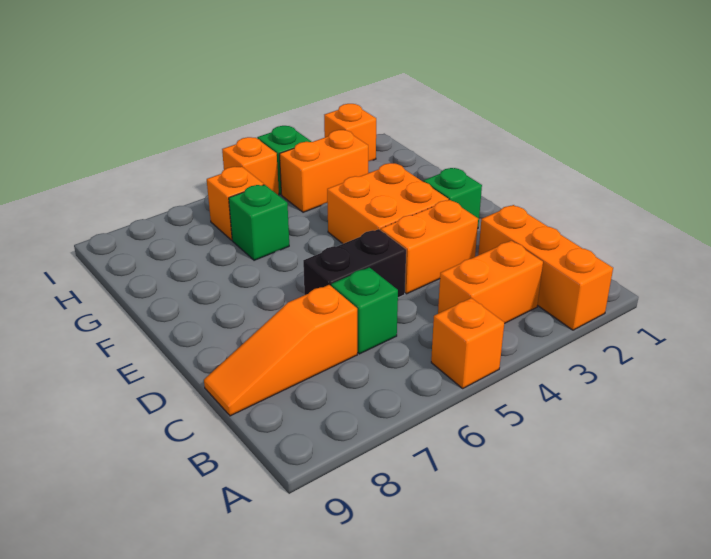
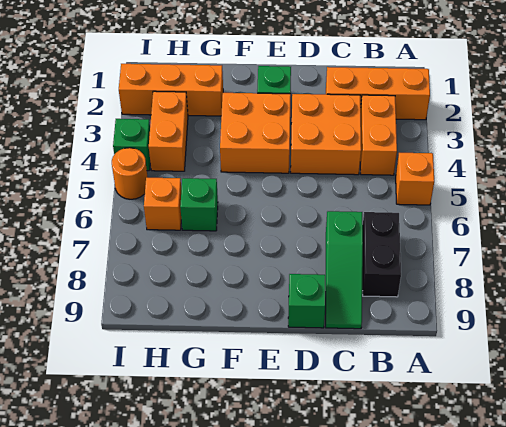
green brick C6 level 1 -> green brick D9 level 1
orange slope C7:C9 level 1 top 7 -> green slope C7:C9 level 1 top 7
orange brick D3:D4 level 1 -> orange brick C3:D4 level 1
black brick D5:D6 level 1 -> black brick B7:B8 level 1
orange brick I2 level 1 -> orange brick G2:I2 level 1
orange brick I5 level 1 -> orange round brick I5 level 1

